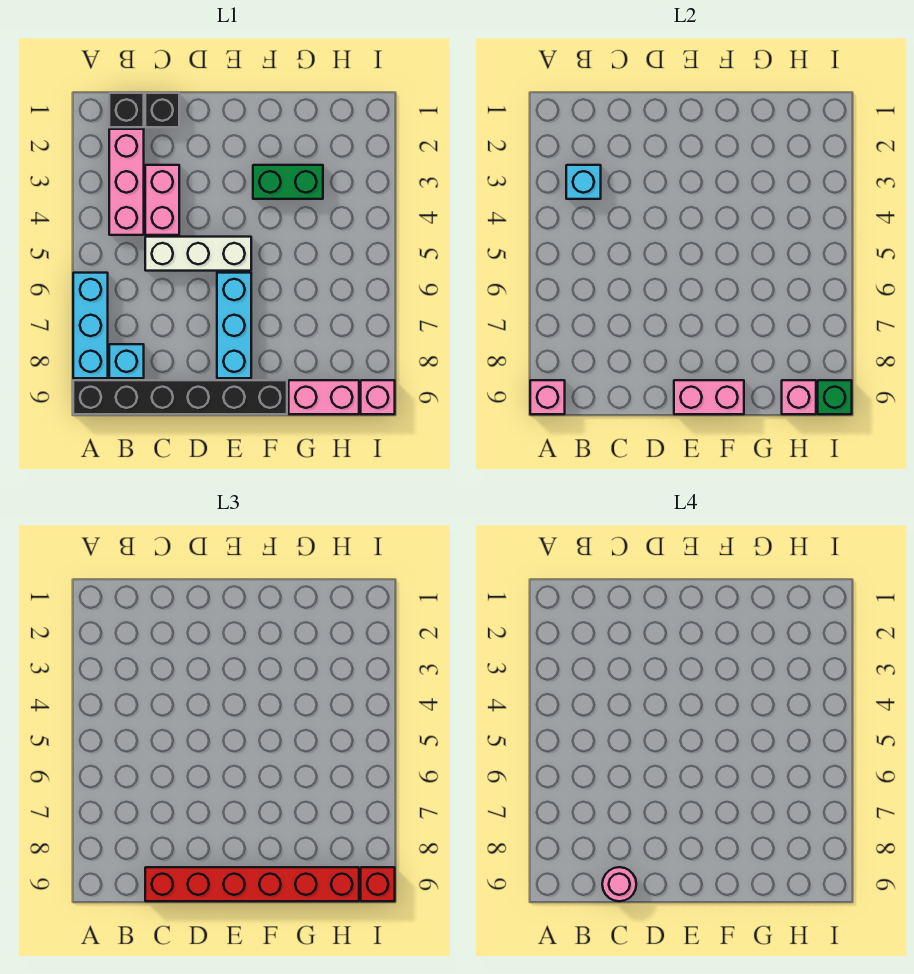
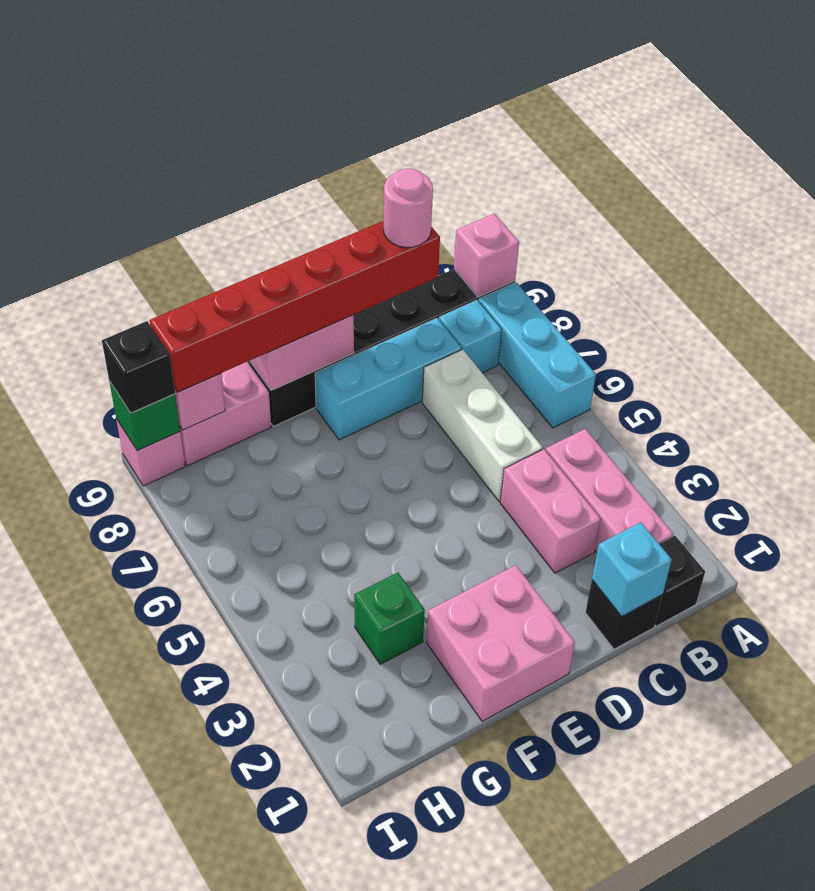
cyan brick B3 level 2 -> cyan brick C1 level 2
white brick C5:E5 level 1 -> white brick C5:C7 level 1
none -> pink brick E1:F2 level 1
cyan brick E6:E8 level 1 -> cyan brick C8:E8 level 1
green brick F3:G3 level 1 -> green brick G3 level 1
red brick I9 level 3 -> black brick I9 level 3

